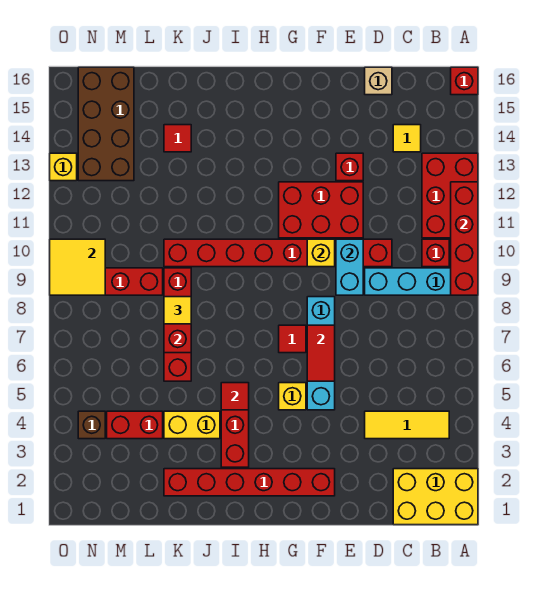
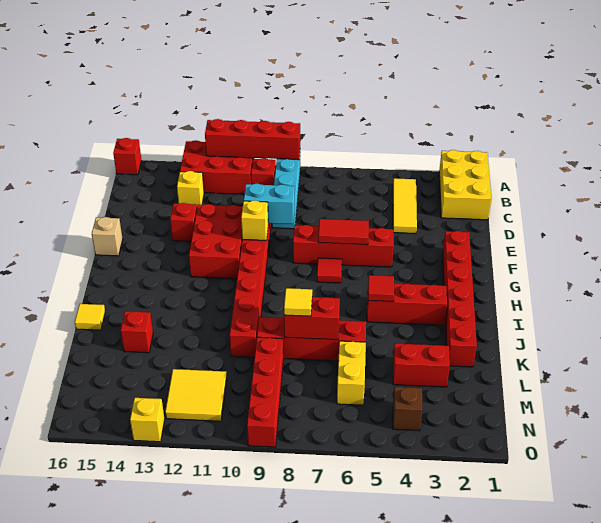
yellow tile C14 level 1 -> yellow tile J16 level 1
tan brick D16 level 1 -> tan brick F16 level 1
cyan brick F5:F8 level 1 -> red brick F5:F8 level 1
yellow brick G5 level 1 -> yellow brick C13 level 1
yellow brick J4:K4 level 1 -> yellow brick L6:M6 level 1
red tile K14 level 1 -> red brick K14 level 1
red brick L4:M4 level 1 -> red brick L3:L4 level 1
brown brick M13:N16 level 1 -> none
yellow tile N9:O10 level 2 -> yellow tile M11:N12 level 1

